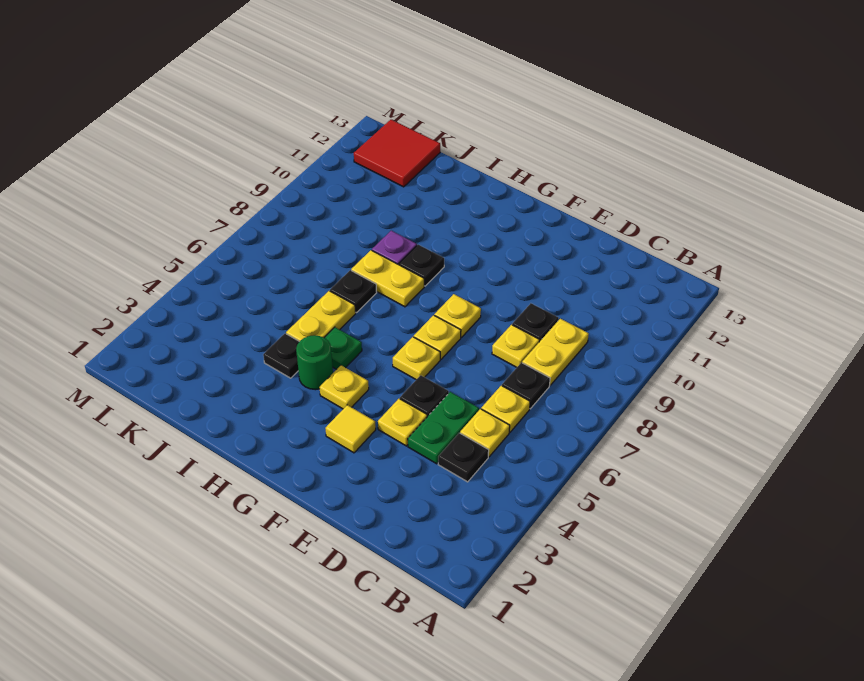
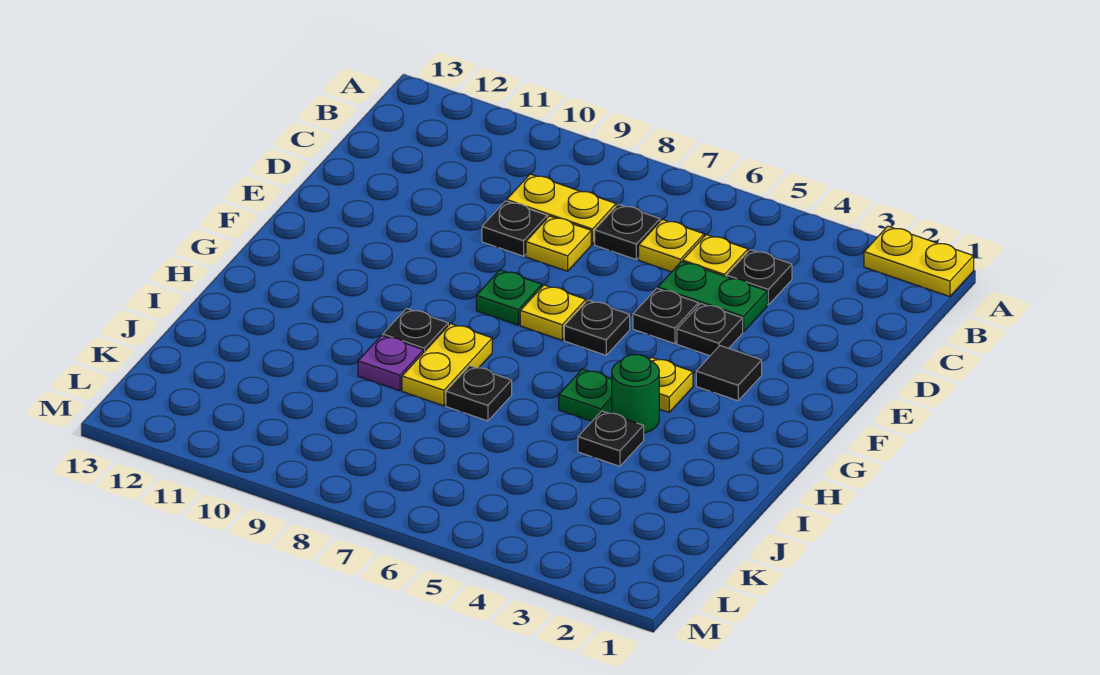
yellow plate E4 level 1 -> black plate E4 level 1
yellow tile F3 level 1 -> black tile F3 level 1
yellow plate F6 level 1 -> black plate F6 level 1
yellow plate F8 level 1 -> green plate F8 level 1
yellow plate I5:I6 level 1 -> yellow plate A1:A2 level 1
red tile K12:L13 level 1 -> none

